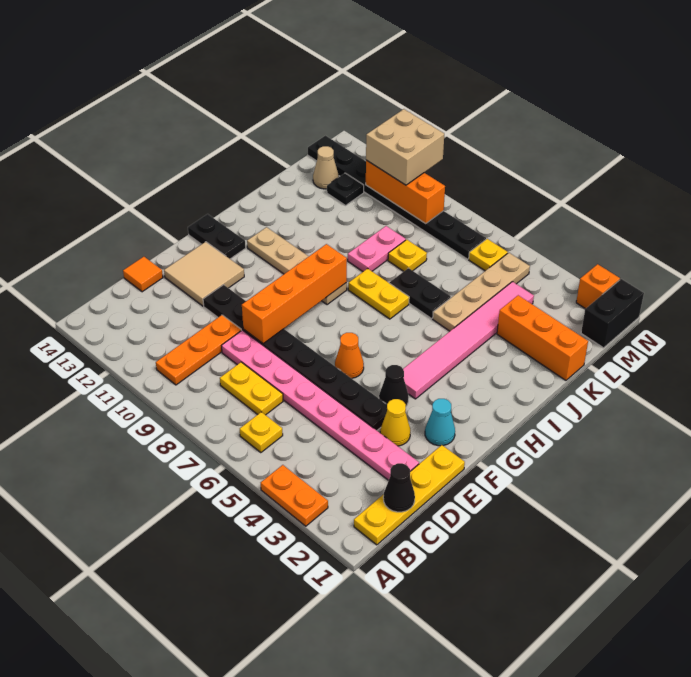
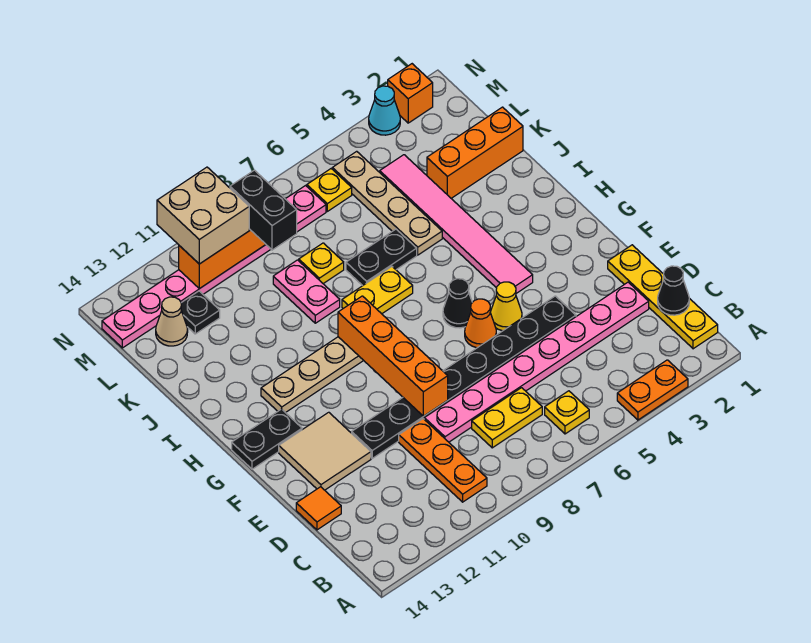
yellow cone E3 level 1 -> yellow cone F5 level 1
cyan cone F2 level 1 -> cyan cone N3 level 1
black cone F4 level 1 -> black cone G6 level 1
black brick M1:N1 level 1 -> black brick L9:M9 level 3
black plate M7:M14 level 1 -> pink plate M7:M14 level 1

